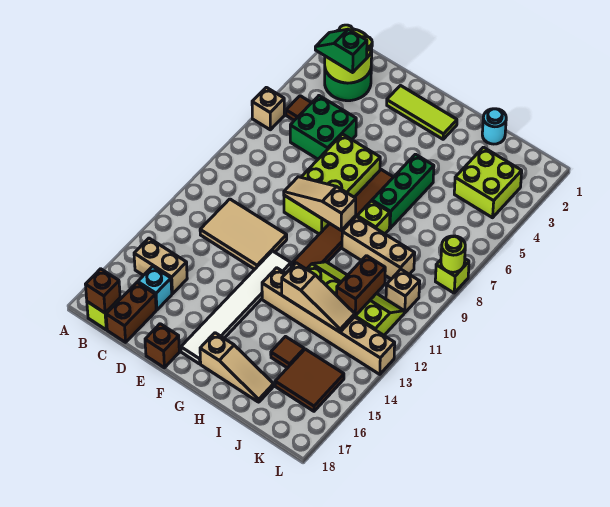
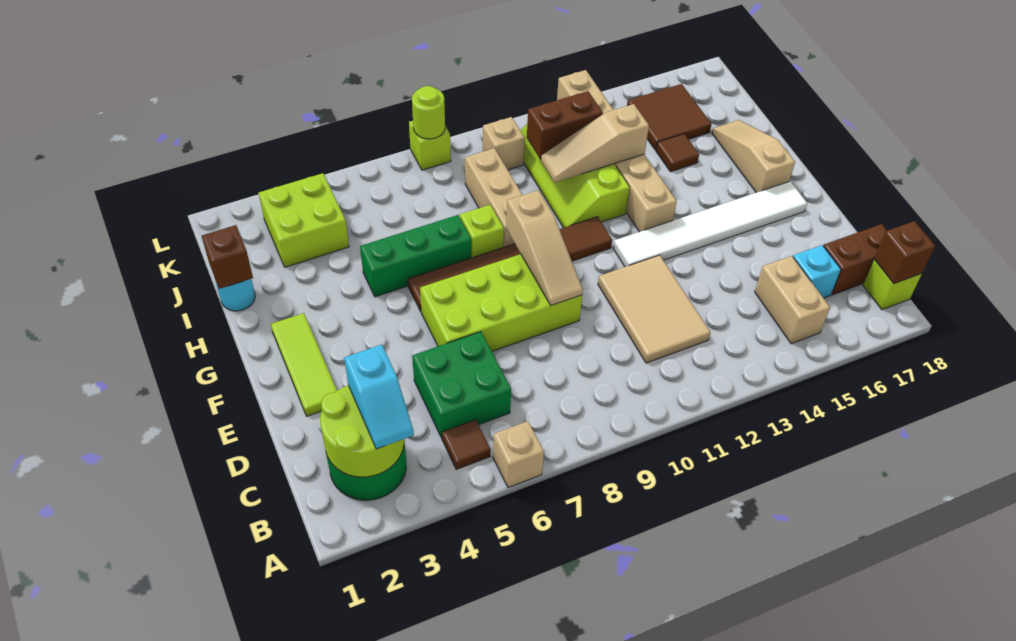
green slope B3:C3 level 3 top C -> cyan slope B3:C3 level 3 top C
brown brick E18 level 1 -> brown brick I1 level 2
tan slope H13:J13 level 2 top H -> tan slope I11:I13 level 2 top 13

